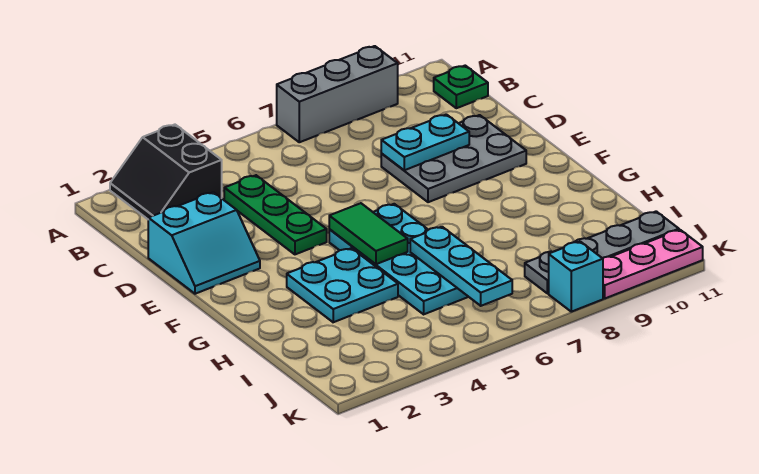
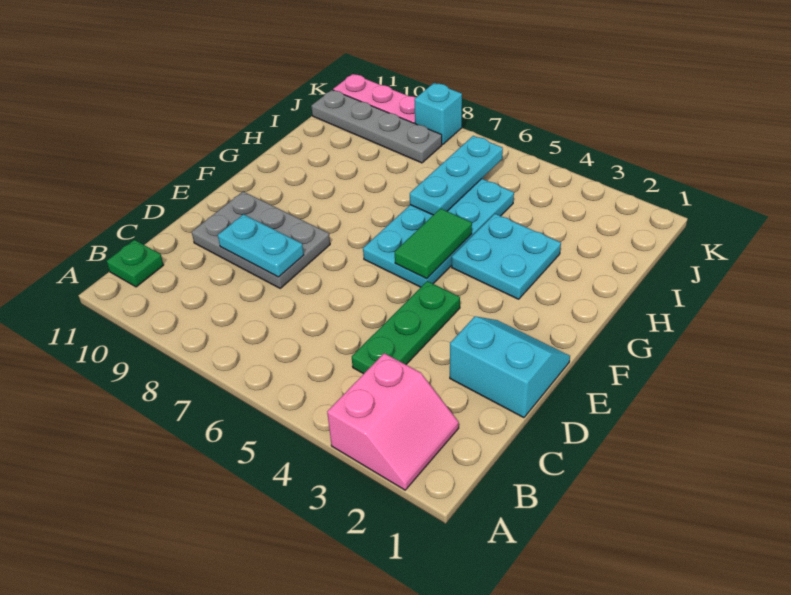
black slope A2:B3 level 1 top 3 -> pink slope A2:B3 level 1 top 3
grey brick A7:A9 level 1 -> none

